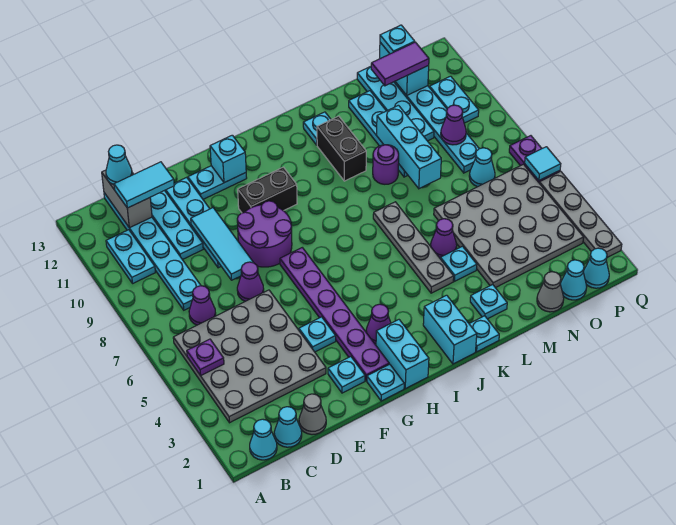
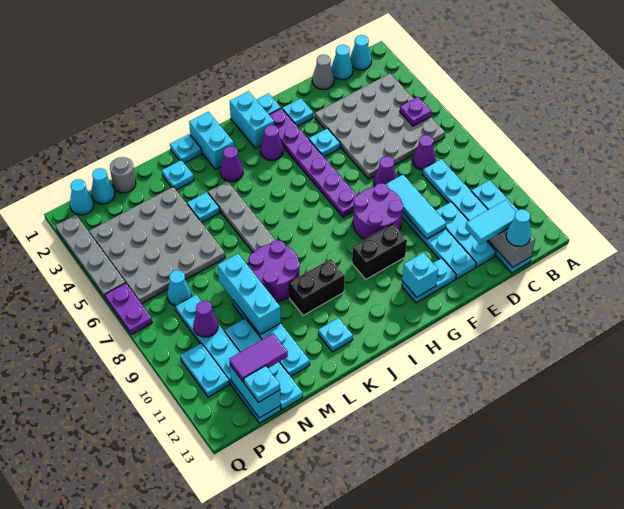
black brick K10:K11 level 1 -> black brick J10:K10 level 1
purple cone L5 level 1 -> purple cone J3 level 1
purple round brick L9 level 1 -> purple round brick K8:L9 level 1
grey cone N1 level 1 -> grey round brick N1 level 1
cyan tile Q6 level 2 -> none

